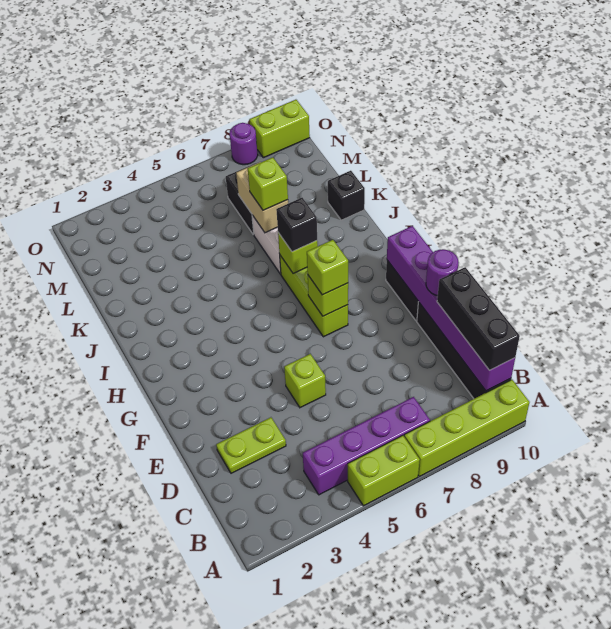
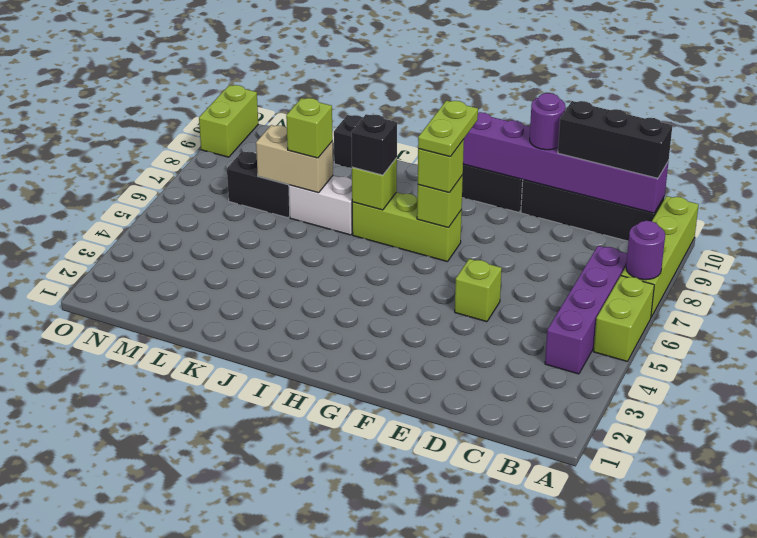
lime plate D2:D3 level 1 -> lime plate G7:G8 level 4
purple round brick O8 level 1 -> purple round brick A7 level 2

